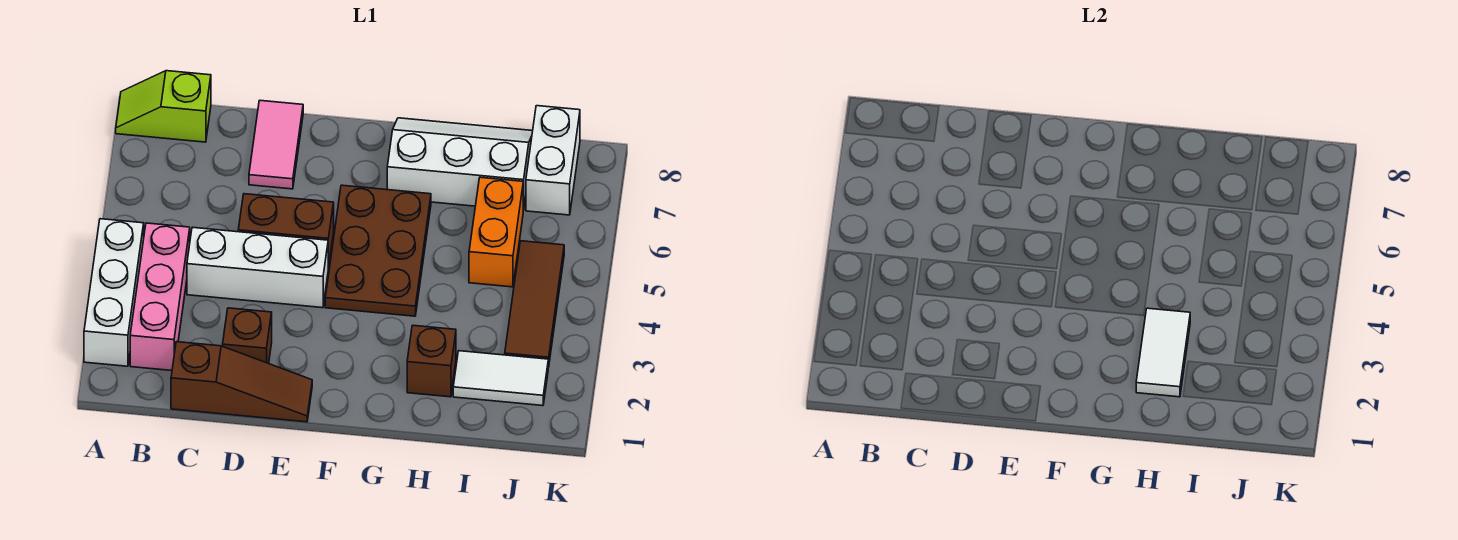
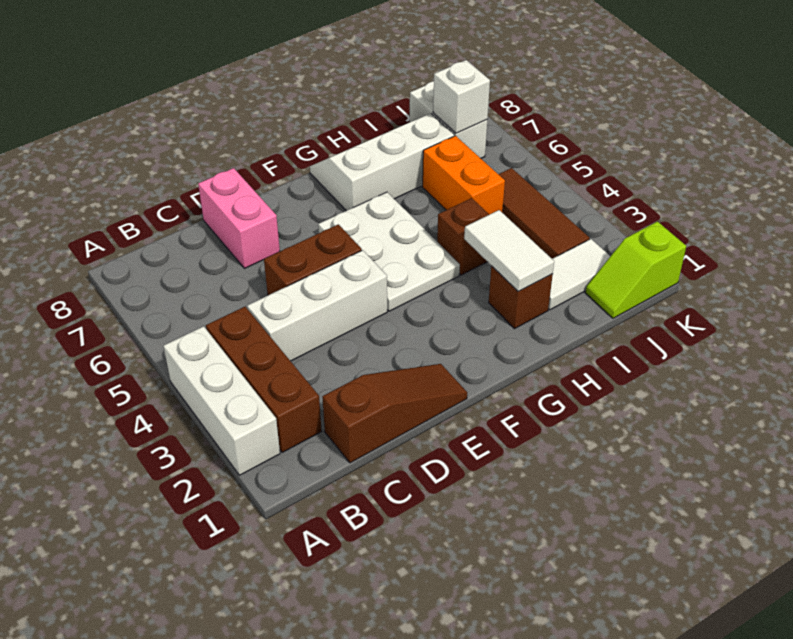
lime slope A8:B8 level 1 top B -> lime slope J1:K1 level 1 top K
pink brick B2:B4 level 1 -> brown brick B2:B4 level 1
brown brick D2 level 1 -> brown brick H4 level 1
pink tile D7:D8 level 1 -> pink brick D7:D8 level 1
brown plate F4:G6 level 1 -> white plate F4:G6 level 1
none -> white brick J7 level 2

